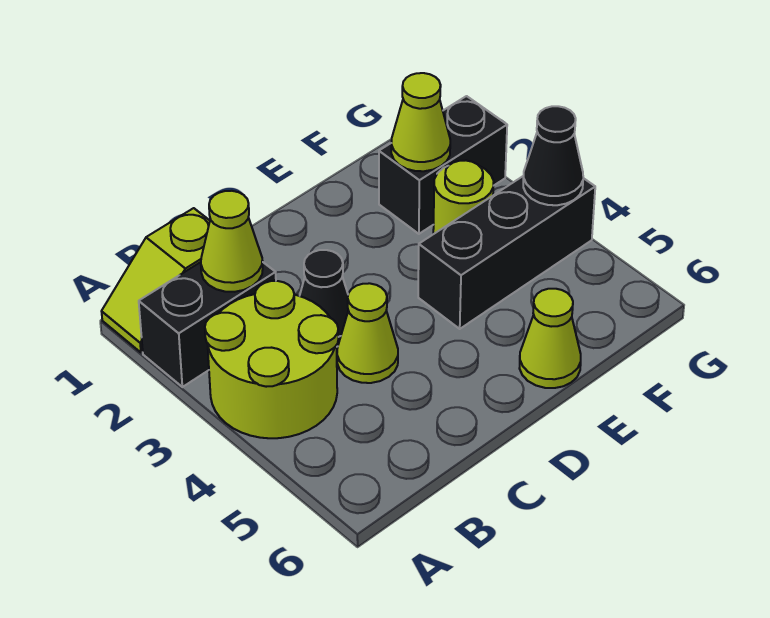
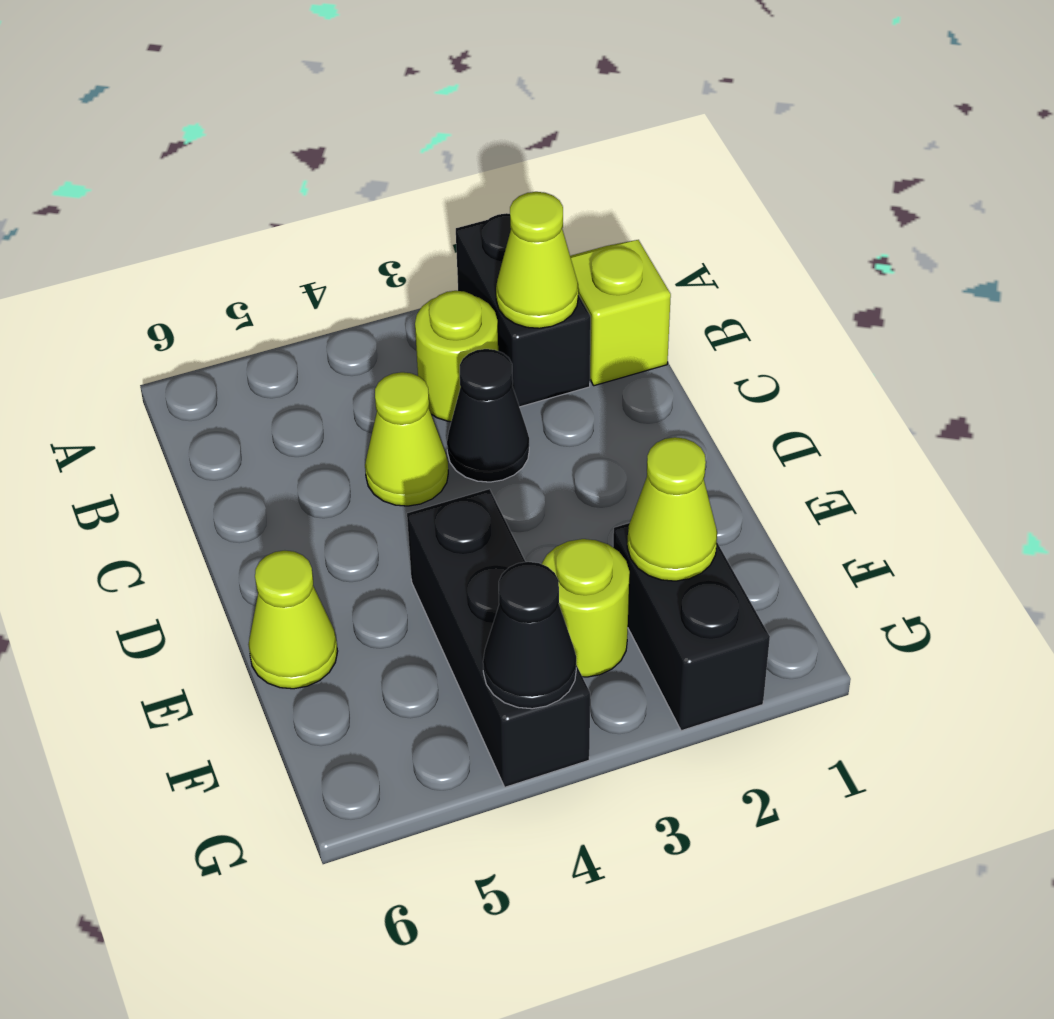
lime round brick A3:B4 level 1 -> lime round brick B3 level 1

